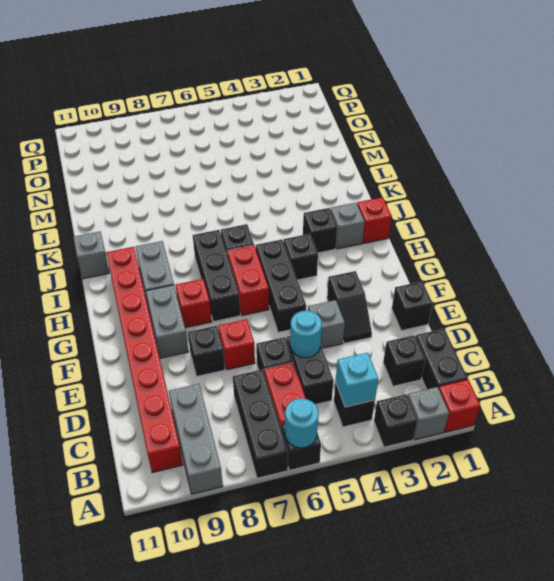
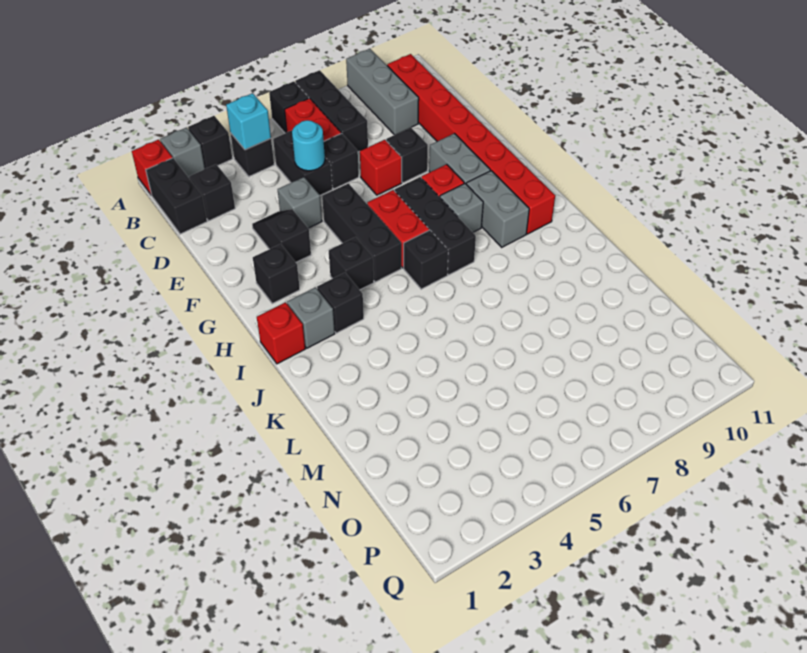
cyan round brick A6 level 2 -> none
black brick E1 level 1 -> black brick G2 level 1
grey brick J11 level 1 -> grey brick H8 level 1

